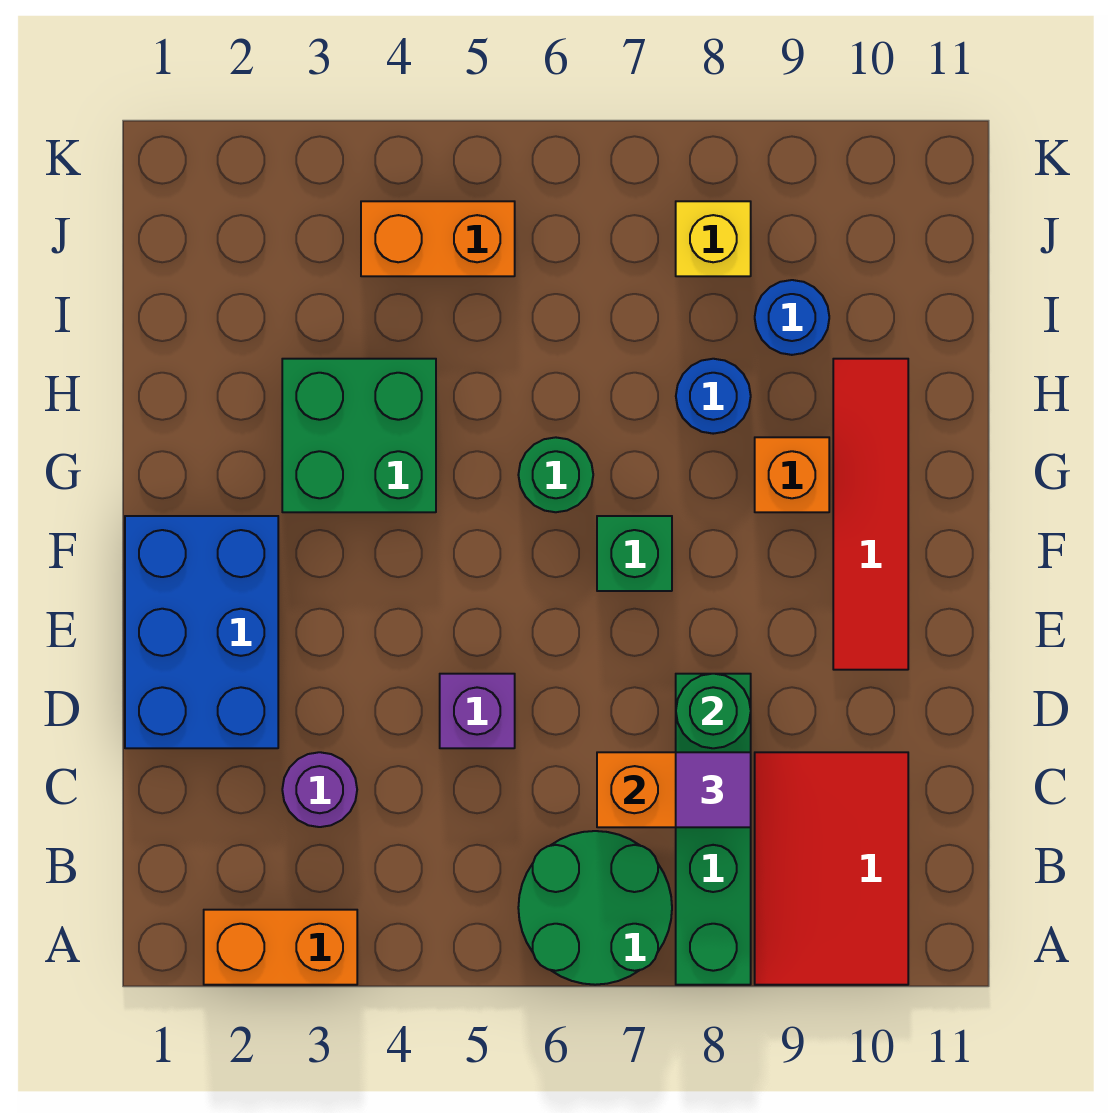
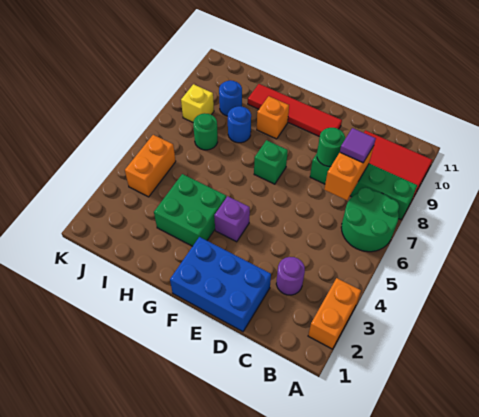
purple brick D5 level 1 -> purple brick F4 level 1
green round brick G6 level 1 -> green round brick I7 level 1

